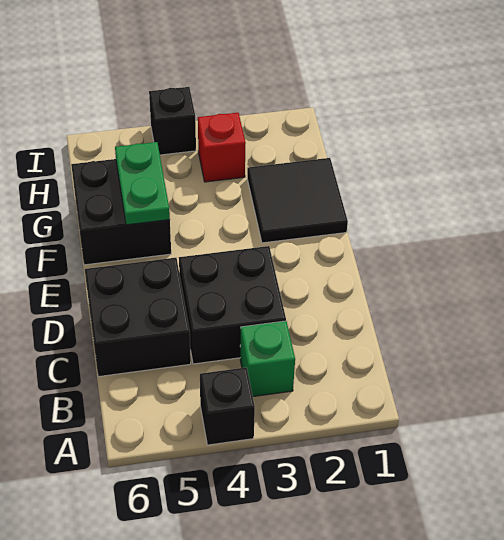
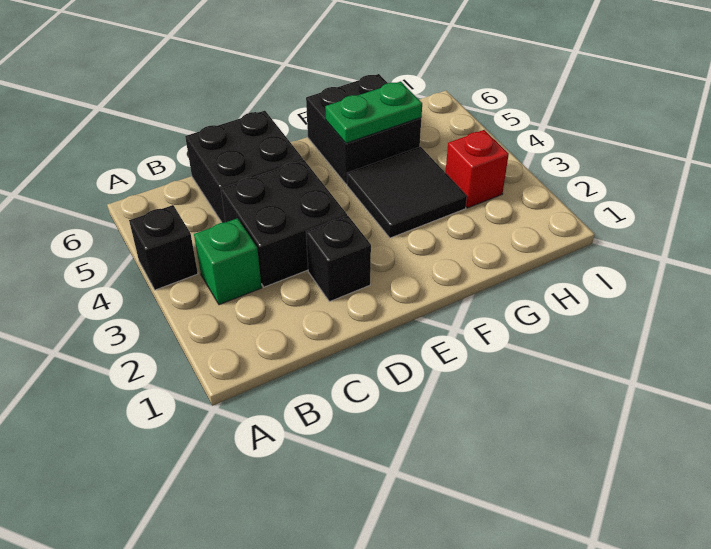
black tile F1:G2 level 1 -> black tile F3:G4 level 1
black brick I4 level 1 -> black brick D2 level 1

